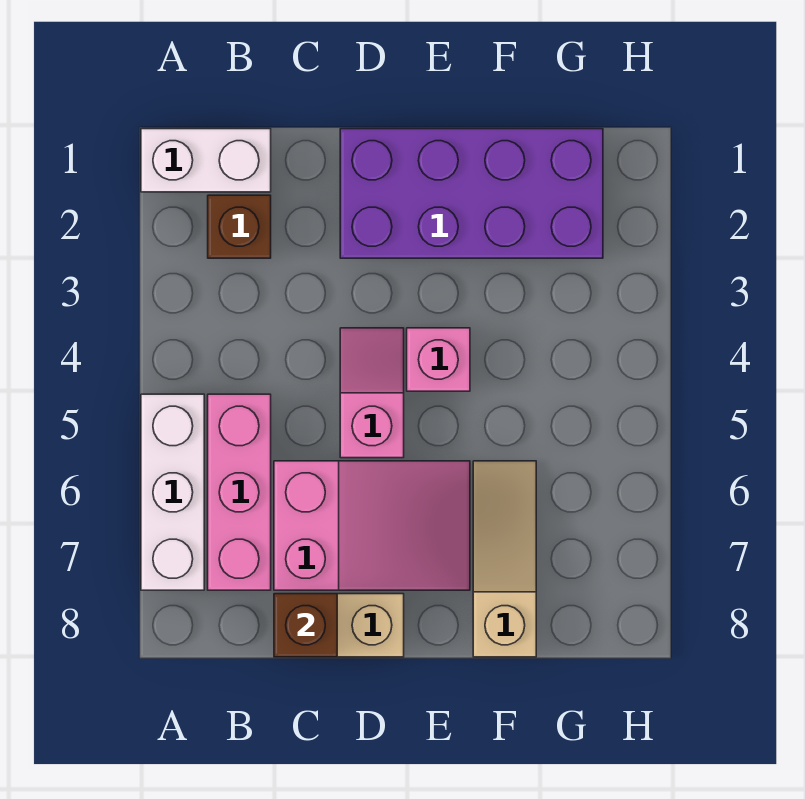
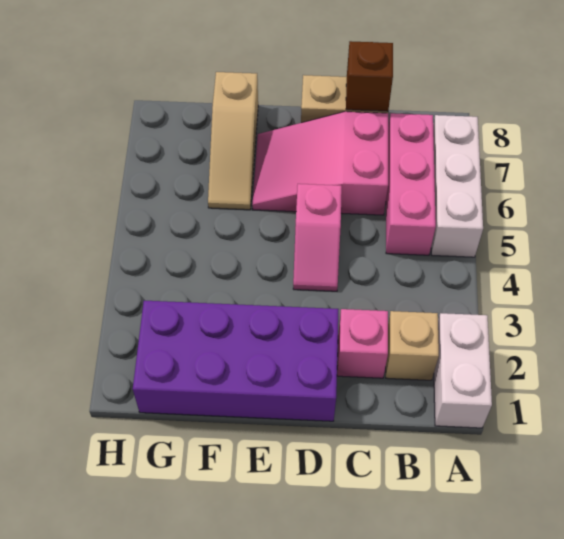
white brick A1:B1 level 1 -> white brick A1:A2 level 1
brown brick B2 level 1 -> tan brick B2 level 1
pink brick E4 level 1 -> pink brick C2 level 1

